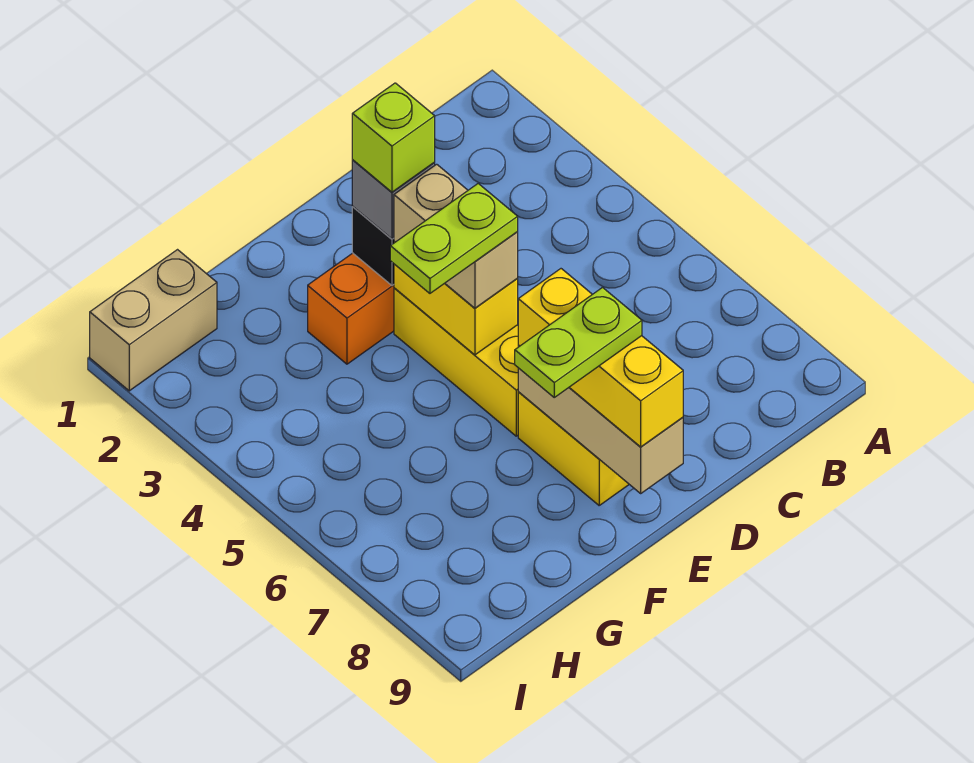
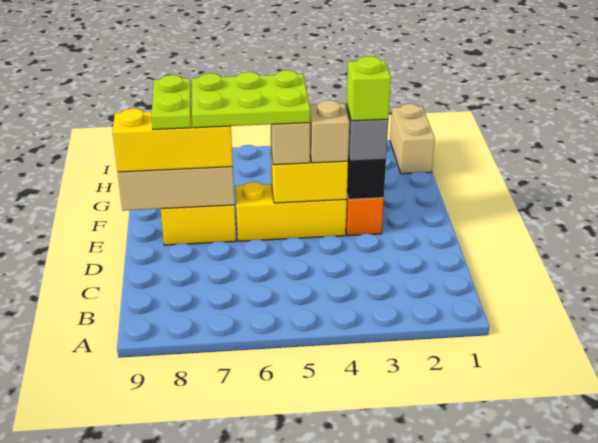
lime plate E5:F5 level 4 -> lime plate E5:F7 level 4

